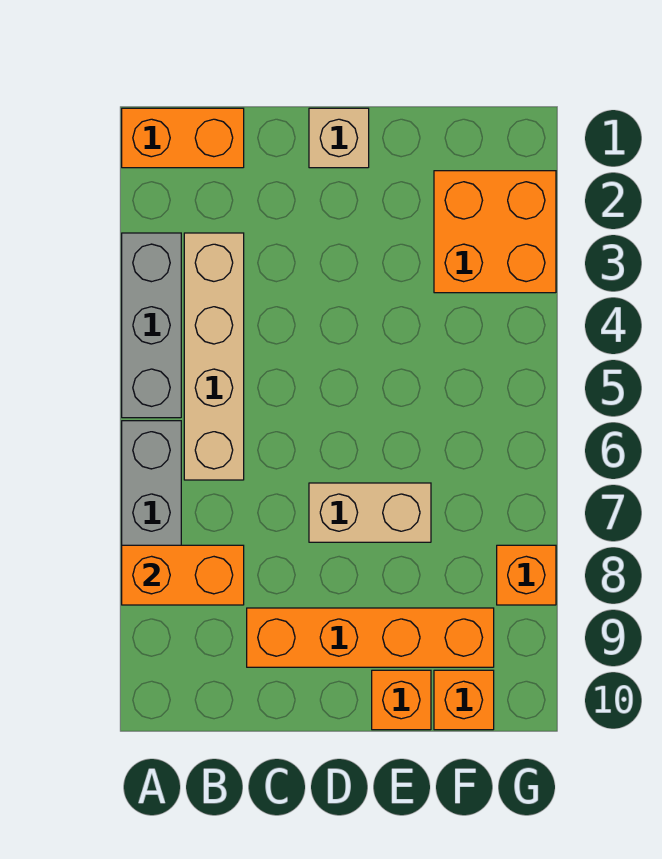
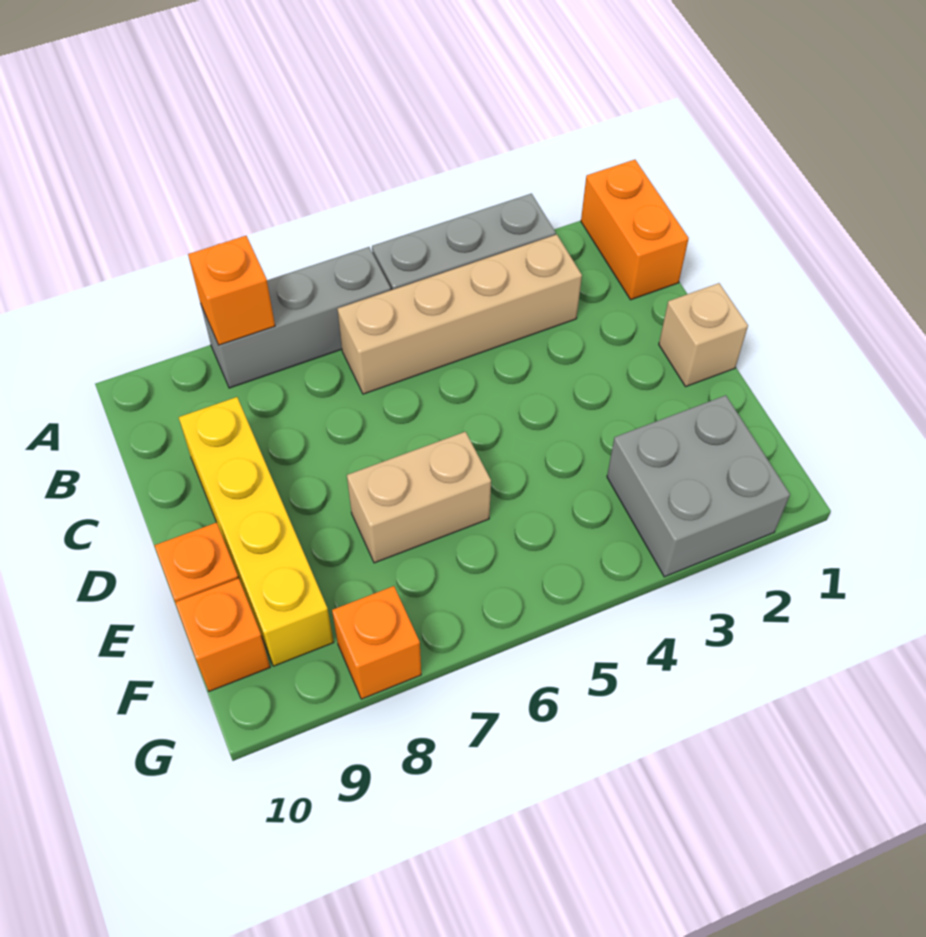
orange brick A8:B8 level 2 -> orange brick A8 level 2
orange brick C9:F9 level 1 -> yellow brick C9:F9 level 1
tan brick D7:E7 level 1 -> tan brick E6:E7 level 1
orange brick F2:G3 level 1 -> grey brick F2:G3 level 1

